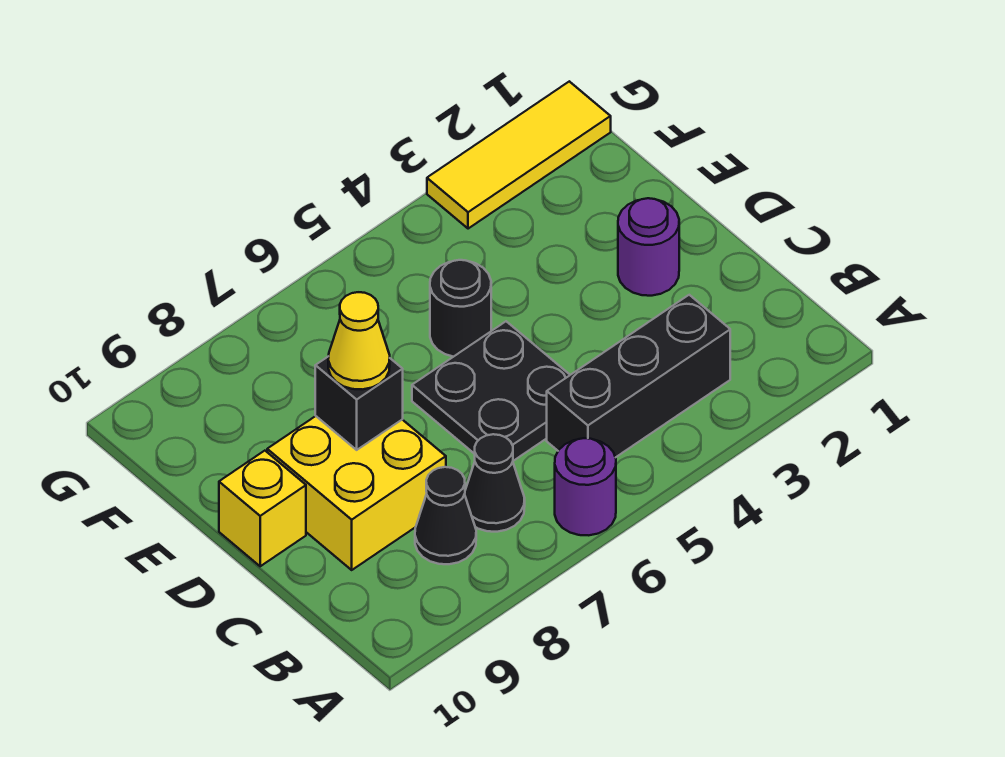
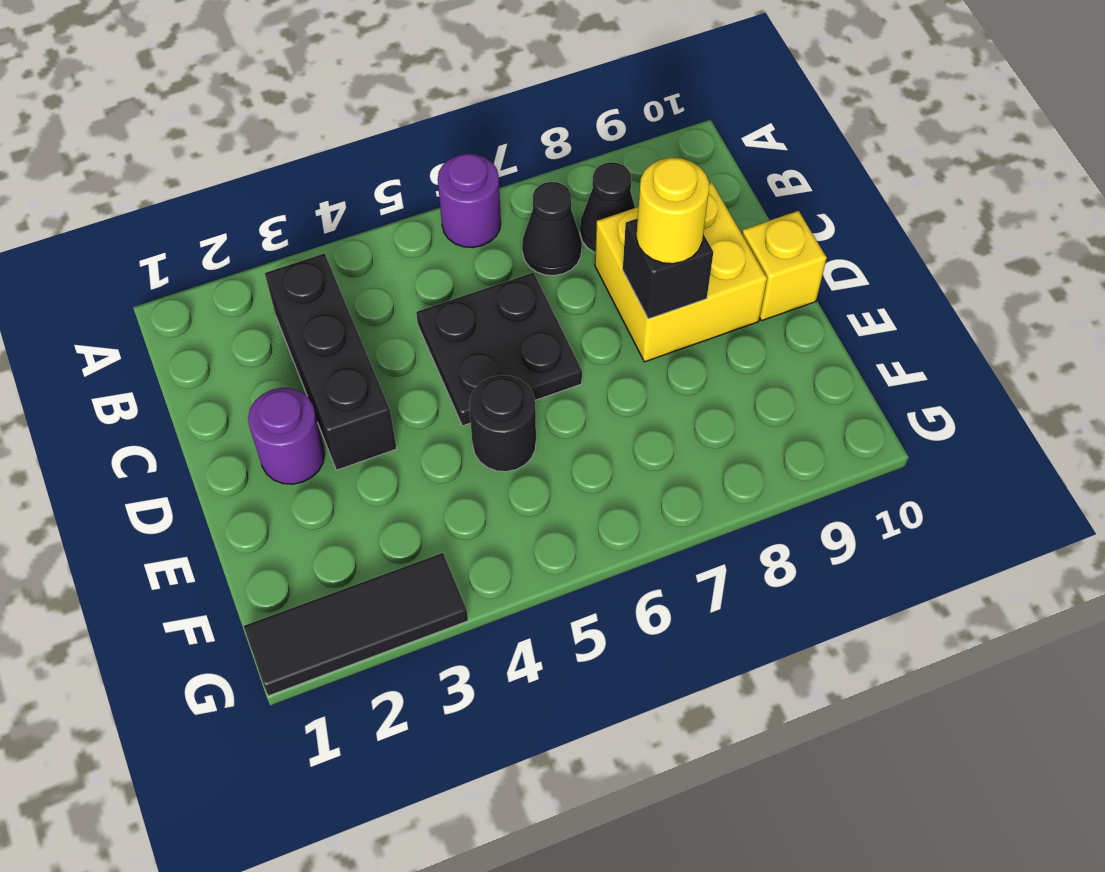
black brick B3:B5 level 1 -> black brick B3:D3 level 1
yellow cone D8 level 3 -> yellow round brick D8 level 3
yellow tile G1:G3 level 1 -> black tile G1:G3 level 1

